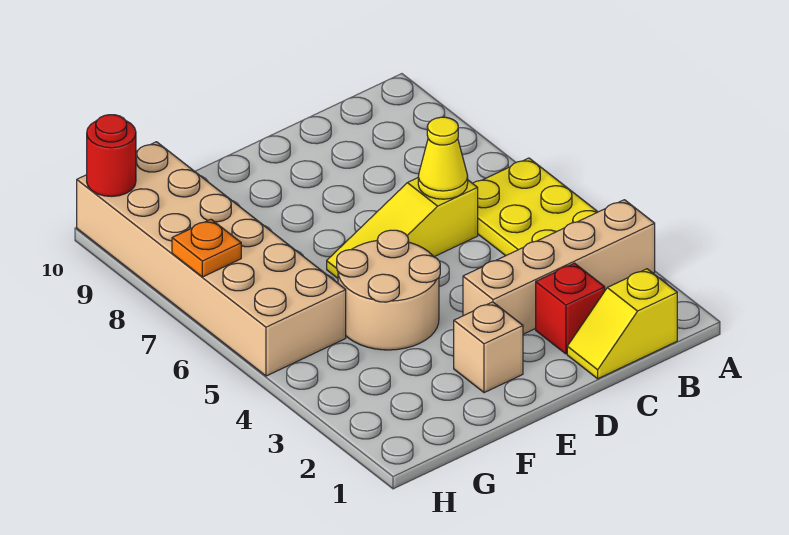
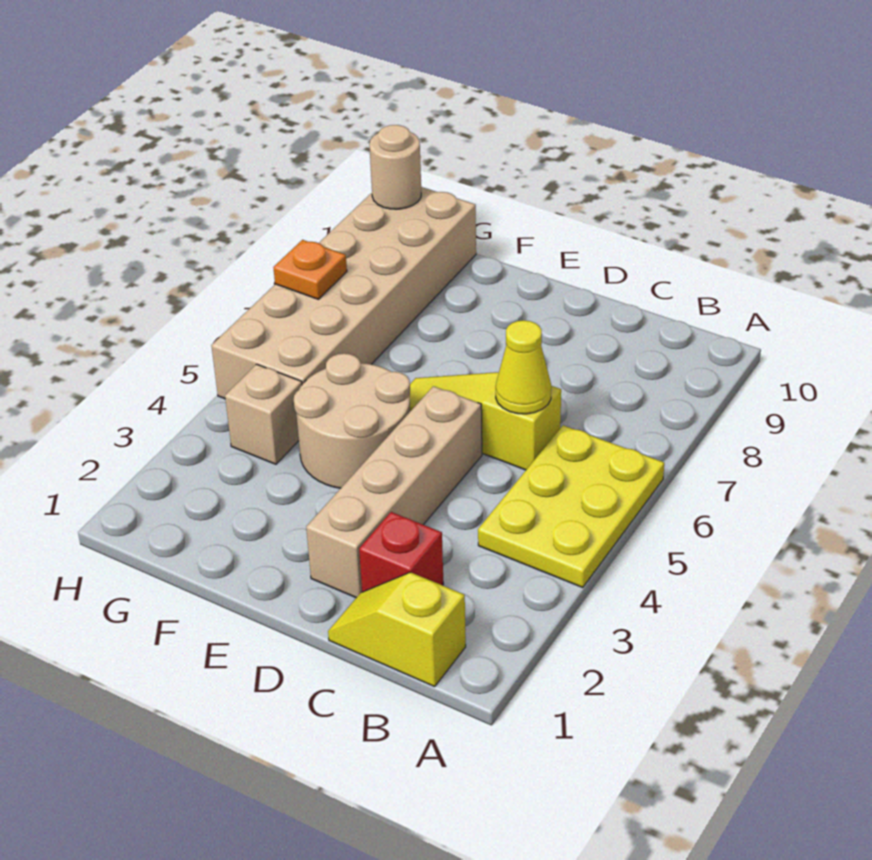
tan brick A3:D3 level 1 -> tan brick D2:D5 level 1
tan brick E2 level 1 -> tan brick G4 level 1
red round brick H10 level 2 -> tan round brick H10 level 2

